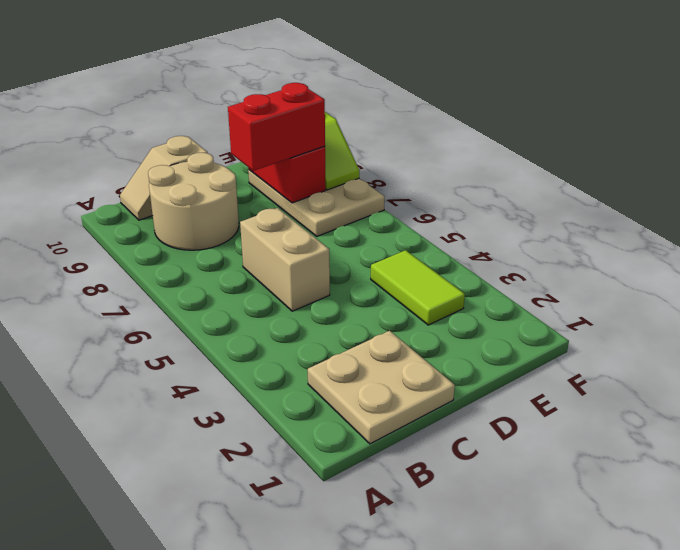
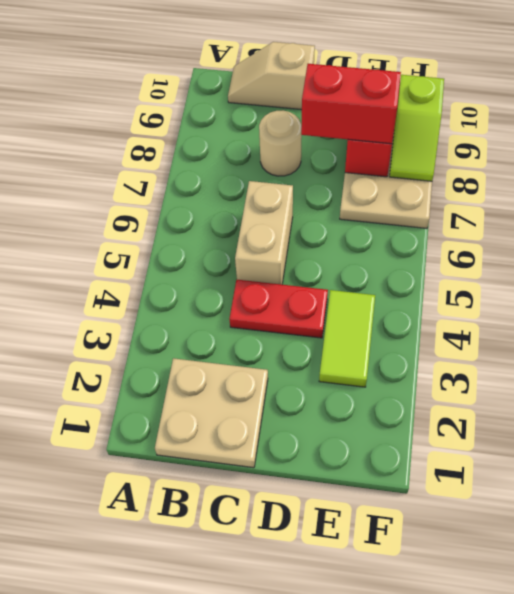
tan round brick B8:C9 level 1 -> tan round brick C8 level 1
none -> red plate C4:D4 level 1

